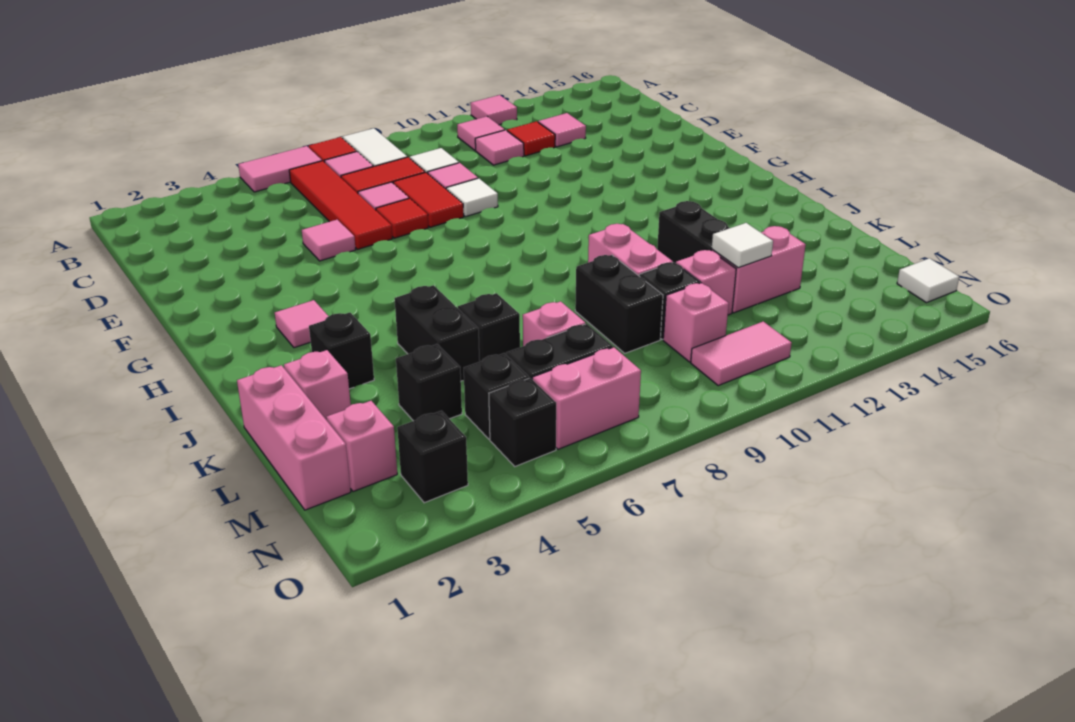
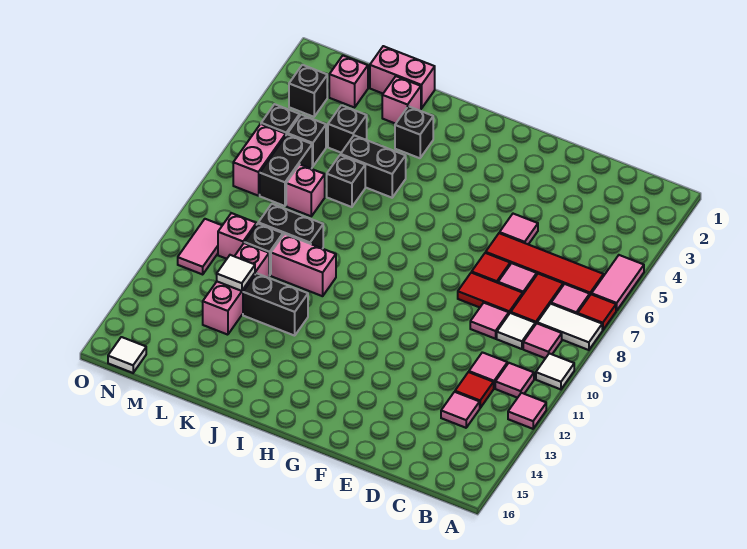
white tile E9 level 1 -> white tile A10 level 1
pink tile H3 level 1 -> pink tile B9 level 1
pink brick K1:M1 level 1 -> pink brick K1:L1 level 1

